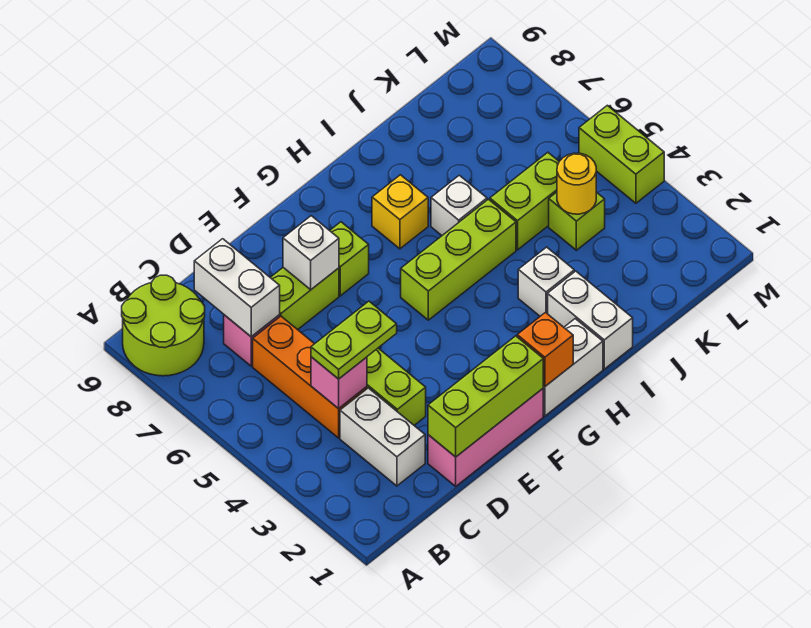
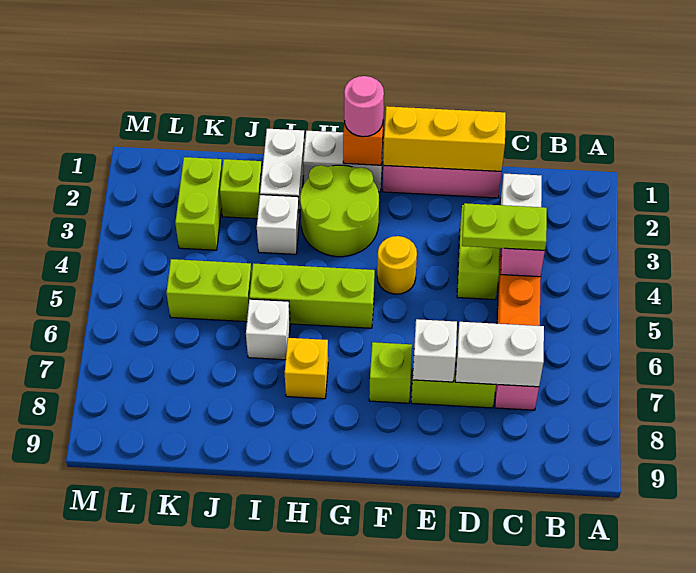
lime round brick A8:B9 level 1 -> lime round brick G2:H3 level 1
white brick C7:C8 level 2 -> white brick C7:D7 level 2
lime brick D1:F1 level 2 -> yellow brick D1:F1 level 2
none -> pink round brick G1 level 3
lime brick K4 level 1 -> lime brick J2 level 1
yellow round brick K4 level 2 -> yellow round brick F4 level 1
lime brick M4:M5 level 1 -> lime brick K2:K3 level 1

